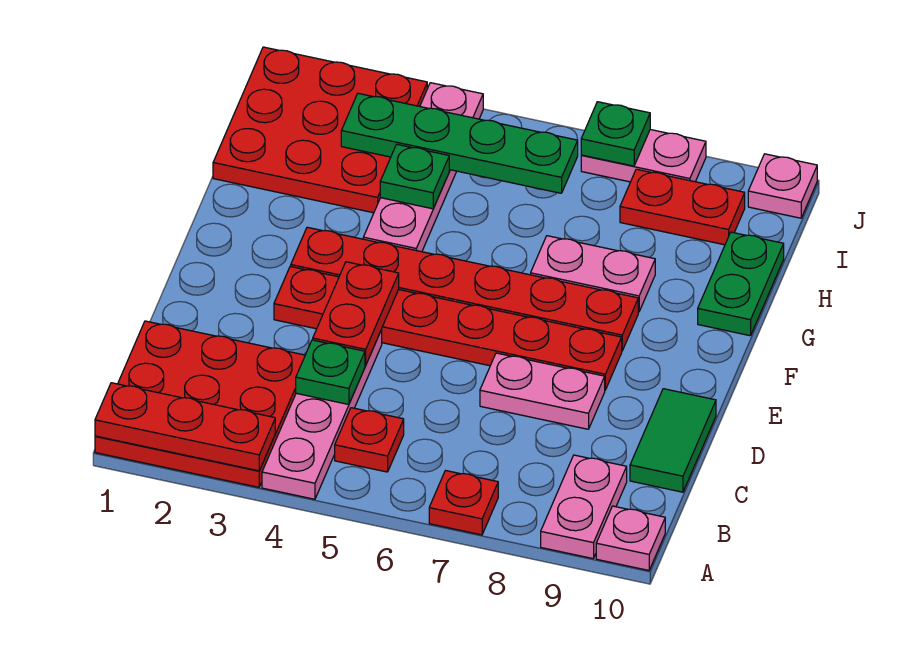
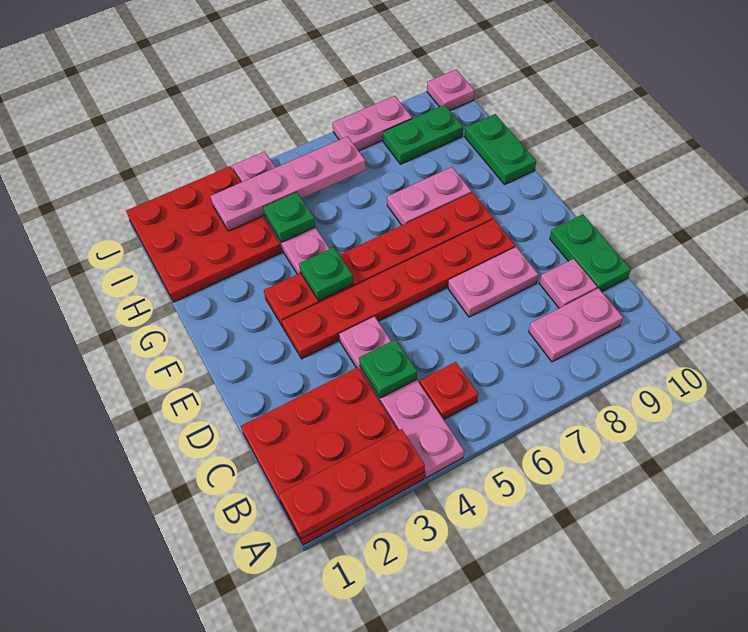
red plate A7 level 1 -> none
pink plate A9:B9 level 1 -> pink plate B8:B9 level 1
pink plate A10 level 1 -> pink plate C9 level 1
green tile C10:D10 level 1 -> green plate C10:D10 level 1
red plate D4:E4 level 2 -> none
green plate I3:I6 level 2 -> pink plate I3:I6 level 2
red plate I8:I9 level 1 -> green plate I8:I9 level 1
green plate J7 level 2 -> green plate F4 level 2

